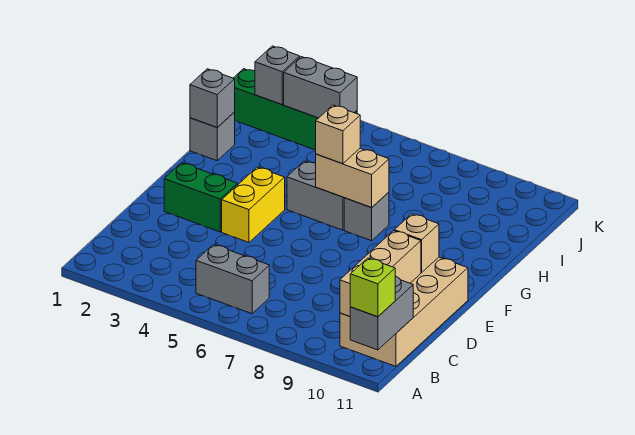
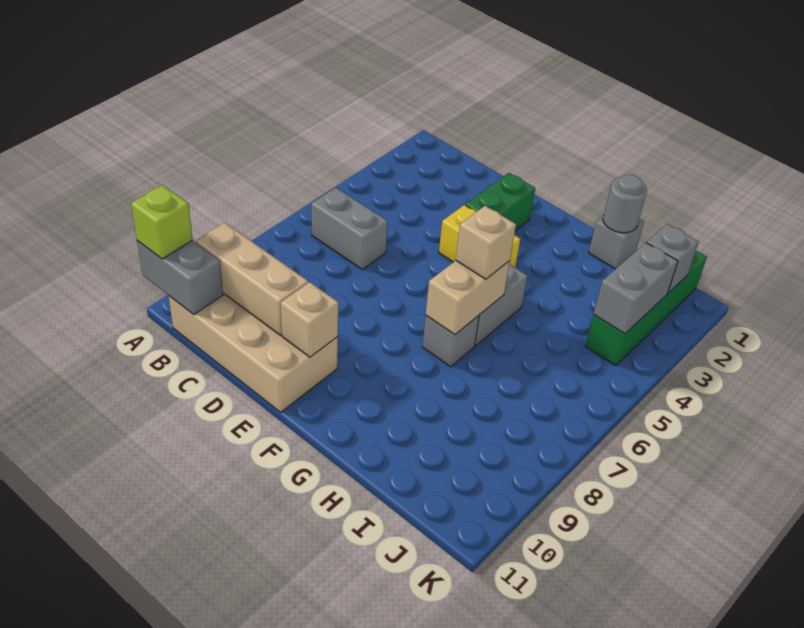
grey brick B5:B6 level 1 -> grey brick B6:C6 level 1
grey brick H1 level 2 -> grey round brick H1 level 2

